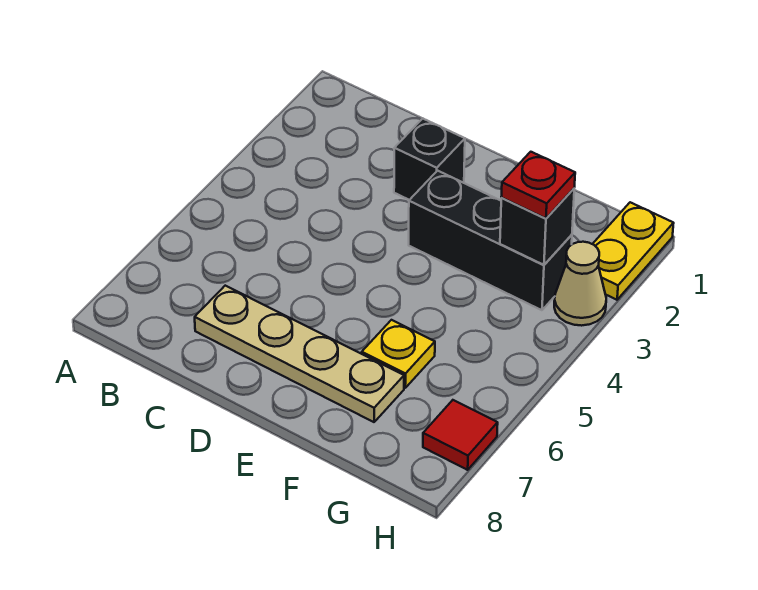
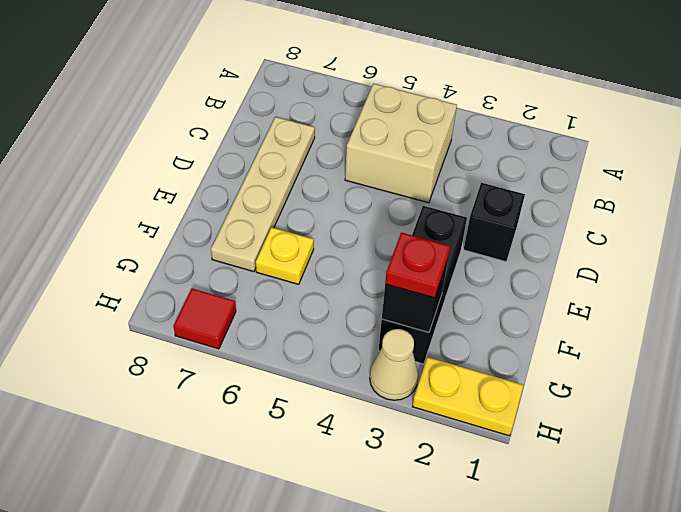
none -> tan brick B4:C5 level 1

